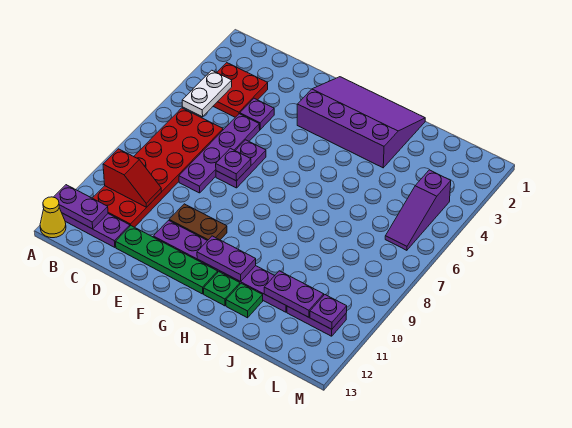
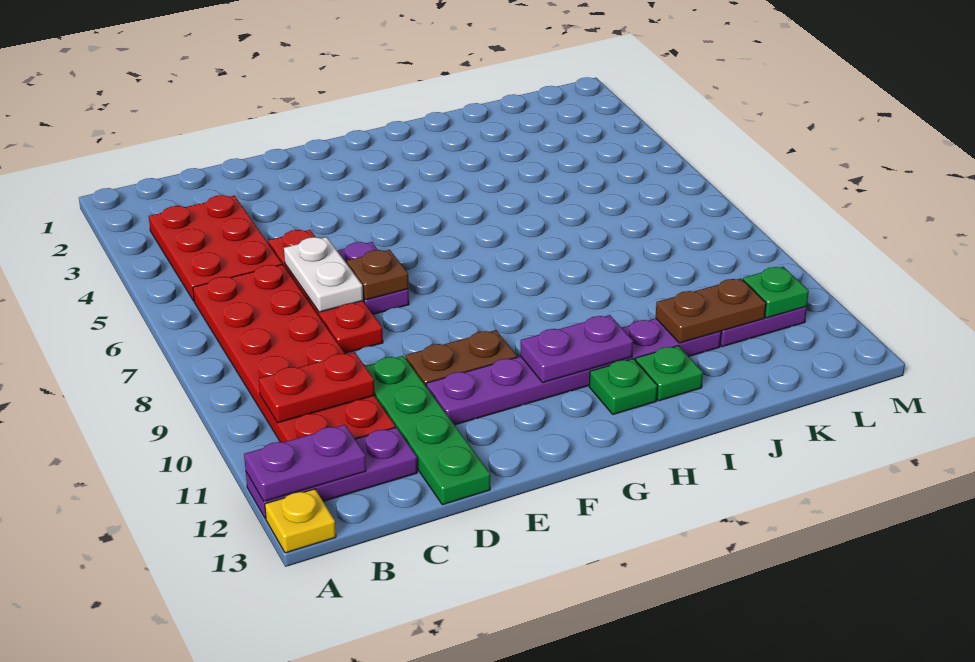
yellow cone A13 level 1 -> yellow plate A13 level 1
red plate B3:C4 level 1 -> red plate B3:C5 level 1
white plate B4:B5 level 2 -> white plate D6:D7 level 2
red slope B10:C10 level 2 top B -> red plate B10:C10 level 2
purple plate D4 level 1 -> none
purple plate D5:D8 level 1 -> red plate D5:D8 level 1
green plate D12:G12 level 1 -> green plate D10:D13 level 1
purple plate E7 level 2 -> brown plate E7 level 2
purple slope F1:I3 level 1 top 3 -> none
purple plate J11:K11 level 2 -> brown plate J11:K11 level 2
purple slope L4:L6 level 1 top 4 -> none
purple plate L11 level 2 -> green plate L11 level 2

